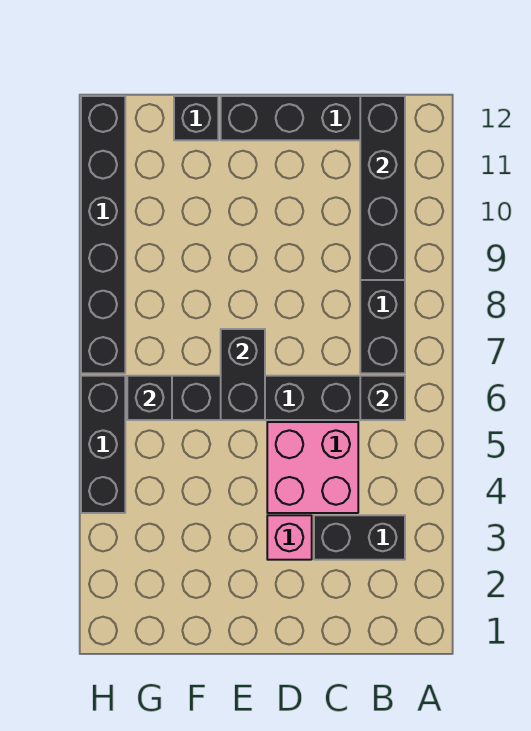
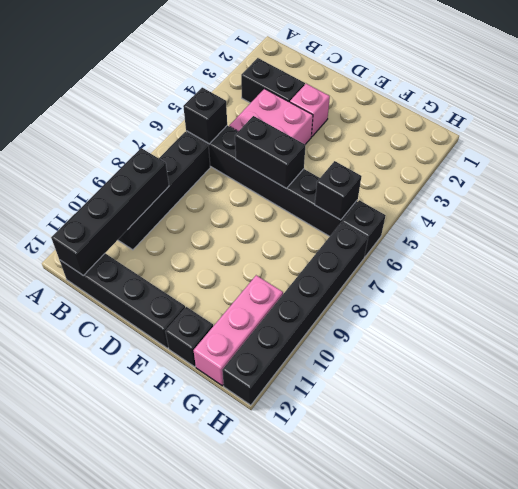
black brick E6:E7 level 2 -> black brick D6:E6 level 2
none -> pink brick G10:G12 level 1
black brick H4:H6 level 1 -> black brick H6 level 1

